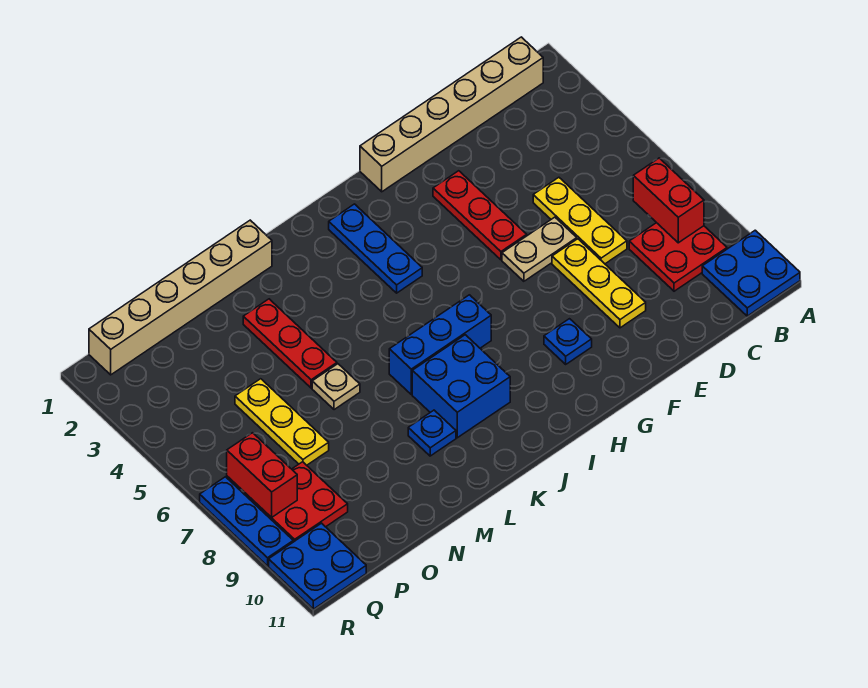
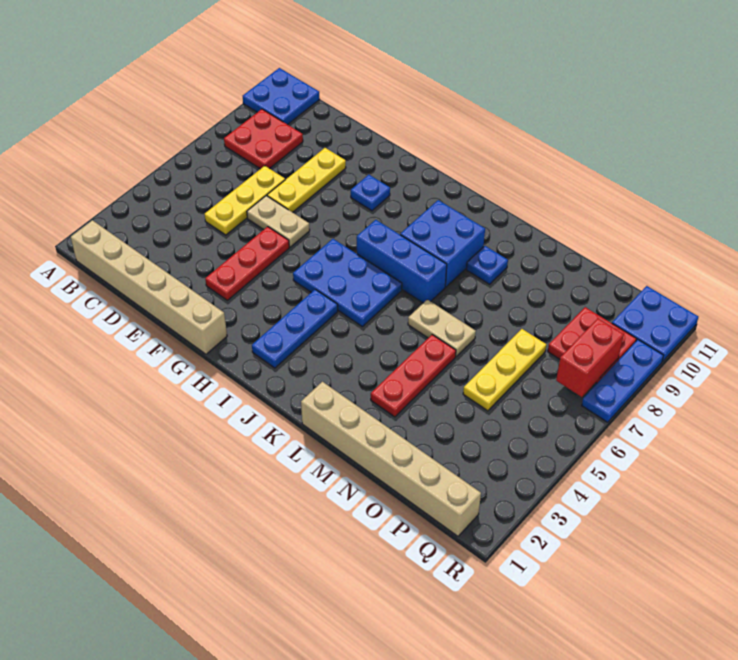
red brick B7:B8 level 2 -> none
none -> blue plate H5:J6 level 1
tan plate M6 level 1 -> tan plate L6:M6 level 1

